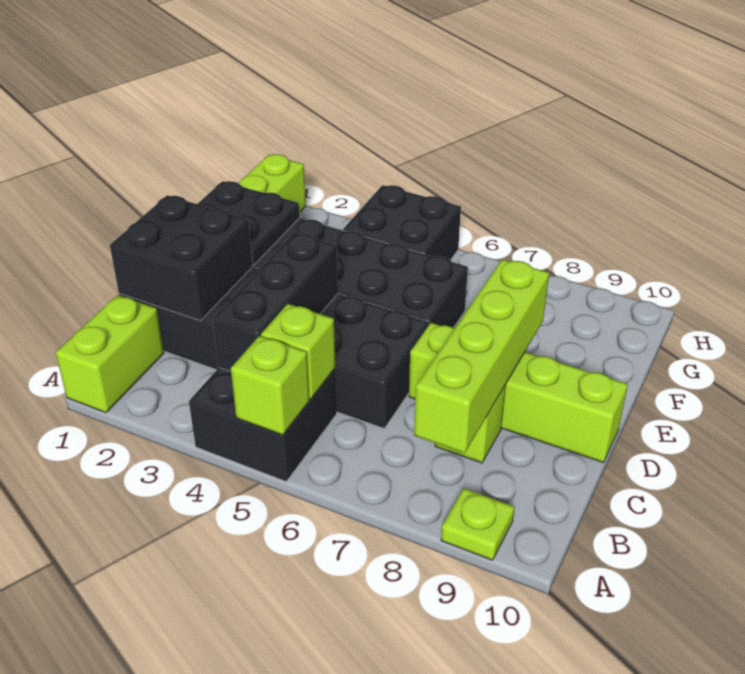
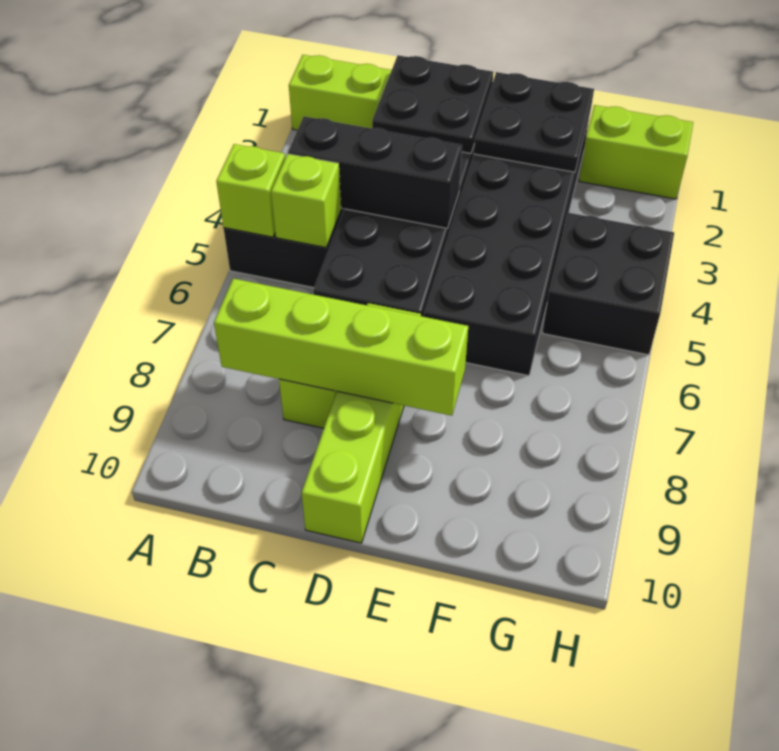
lime plate A9 level 1 -> none
black brick C1:D2 level 2 -> black plate C1:D2 level 2

